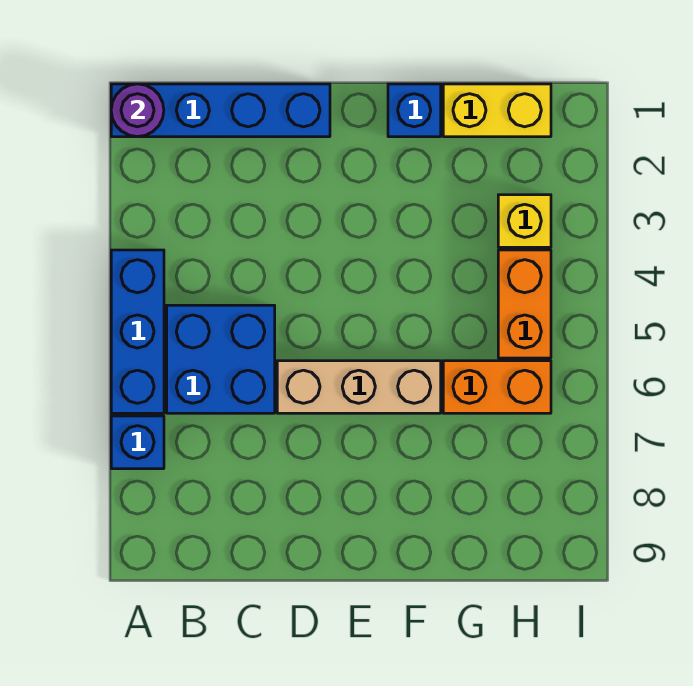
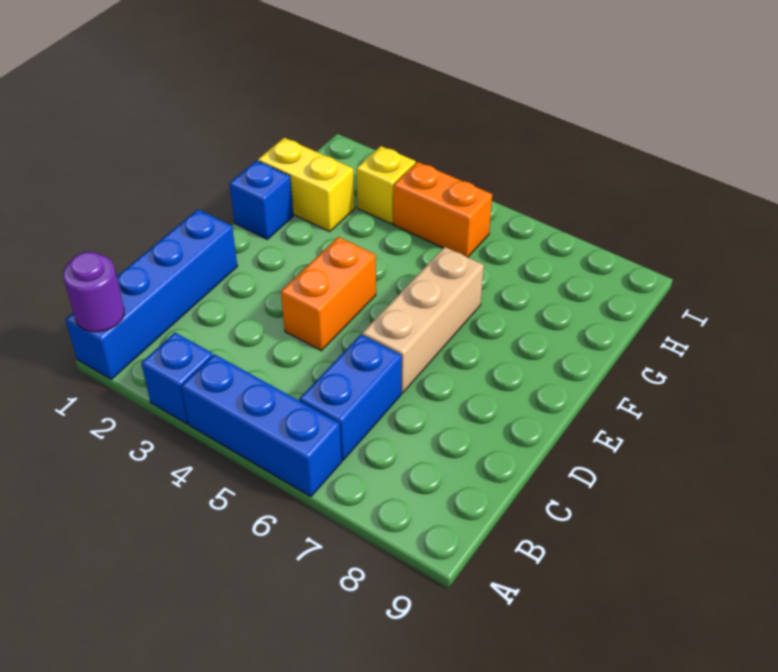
blue brick A7 level 1 -> blue brick A3 level 1
blue brick B5:C6 level 1 -> blue brick B6:C6 level 1
yellow brick G1:H1 level 1 -> yellow brick G1:G2 level 1
orange brick G6:H6 level 1 -> orange brick D4:E4 level 1

